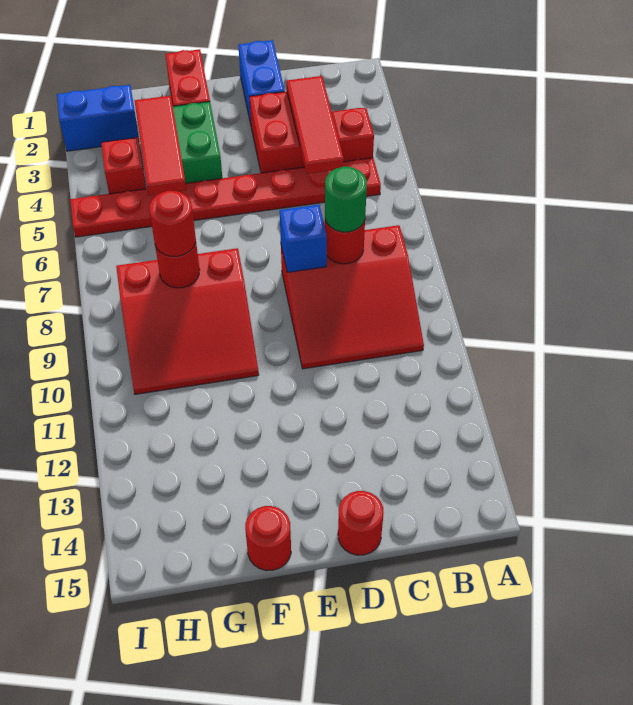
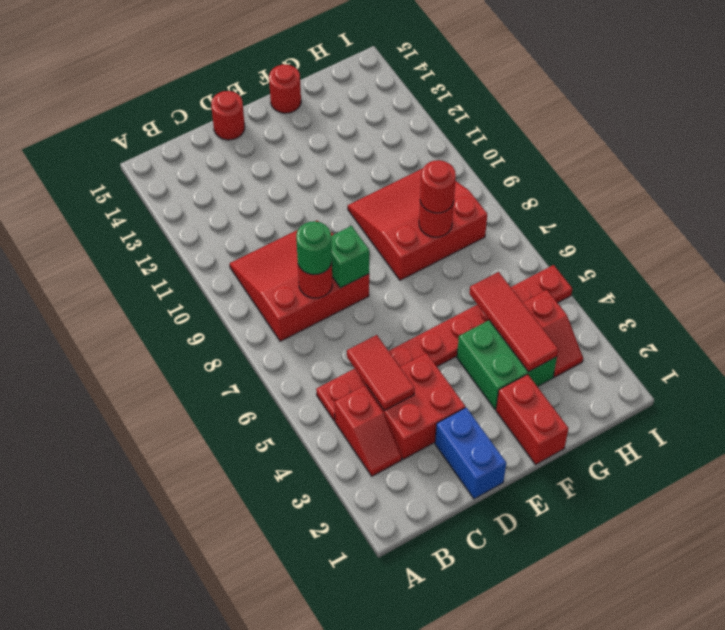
red tile C3:C5 level 2 -> red tile C4:C5 level 2
blue brick D8 level 2 -> green brick D8 level 2
blue brick H2:I2 level 1 -> none

